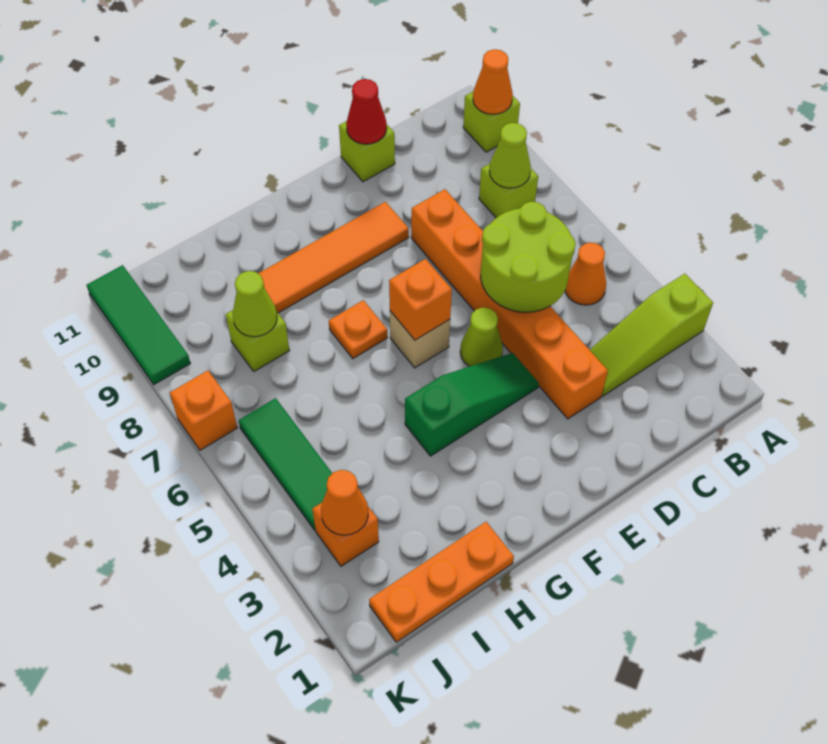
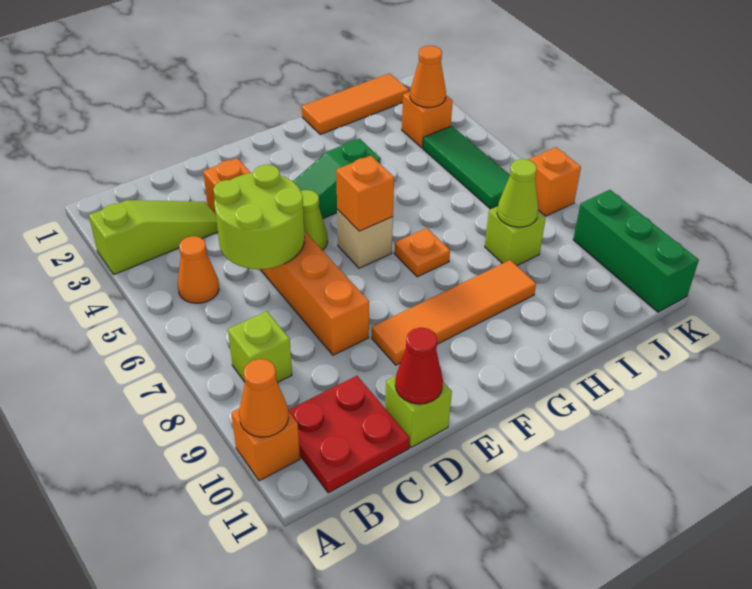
lime brick A10 level 1 -> orange brick A10 level 1
lime cone B8 level 2 -> none
none -> red plate B10:C11 level 1
orange plate H1:J1 level 1 -> orange tile H1:J1 level 1
green tile K9:K11 level 1 -> green brick K9:K11 level 1

